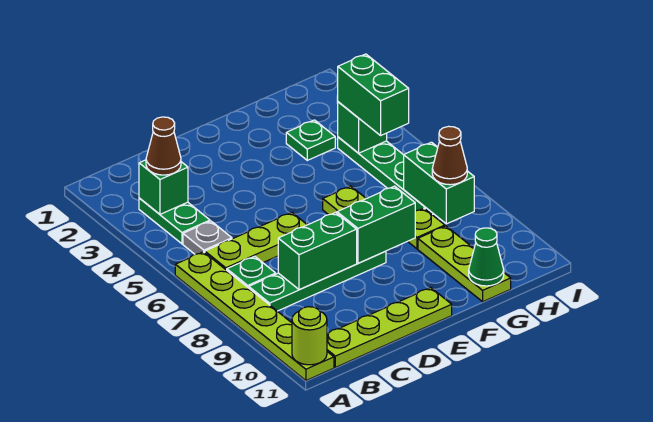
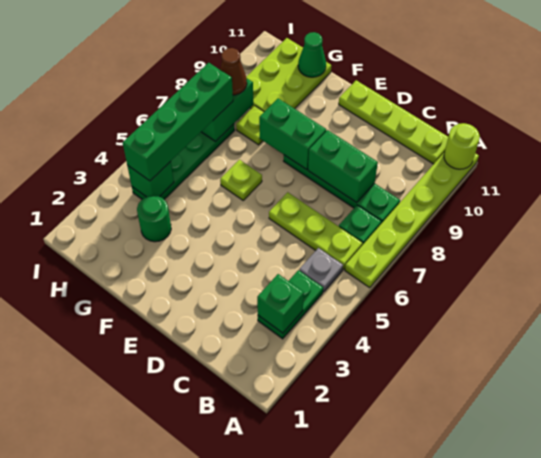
brown cone B3 level 3 -> none
green plate G3 level 1 -> green round brick G3 level 1
lime plate G9:G11 level 1 -> lime plate G9:H11 level 1
green brick H4:H5 level 3 -> green brick H4:H7 level 3

